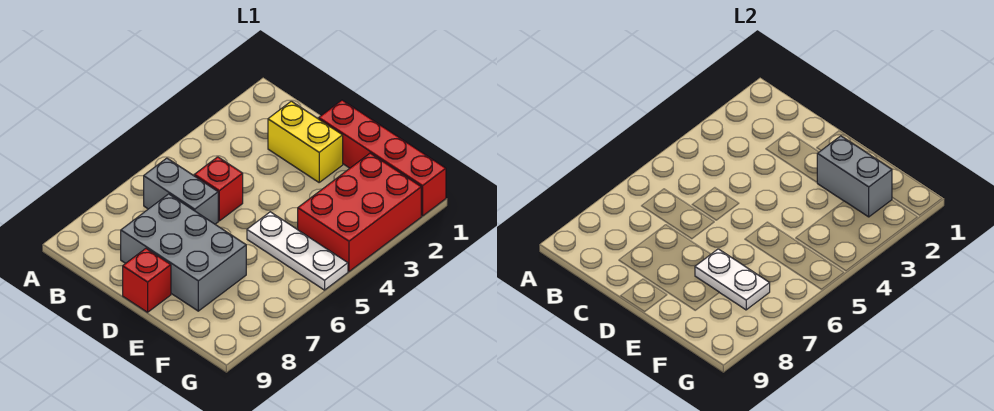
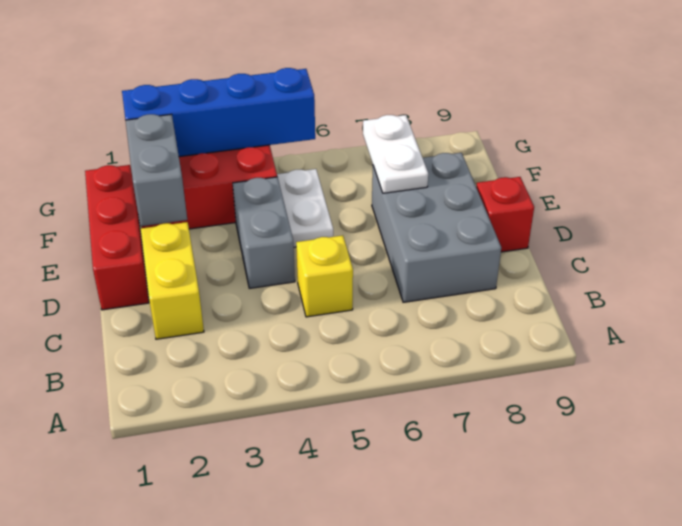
grey brick B6:C6 level 1 -> grey brick D4:E4 level 1
red brick C5 level 1 -> yellow brick C5 level 1
red brick D1:G1 level 1 -> red brick D1:F1 level 1
white plate E5:G5 level 1 -> white plate E5:F5 level 1
none -> blue brick G2:G5 level 2

